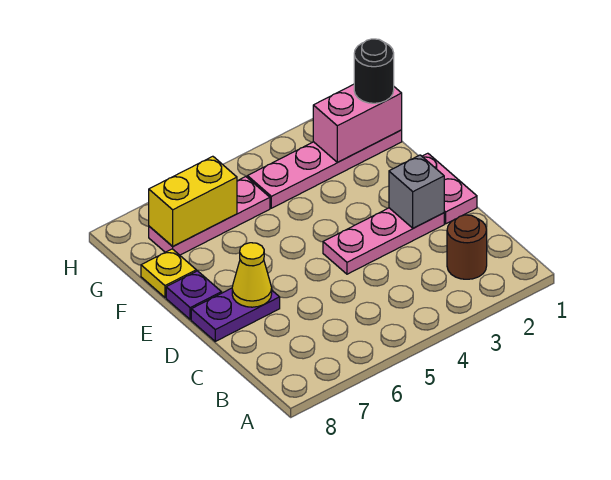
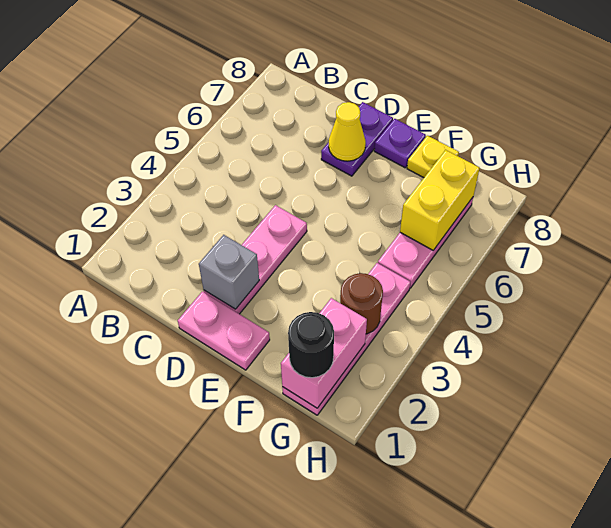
brown round brick B2 level 1 -> brown round brick G3 level 2

